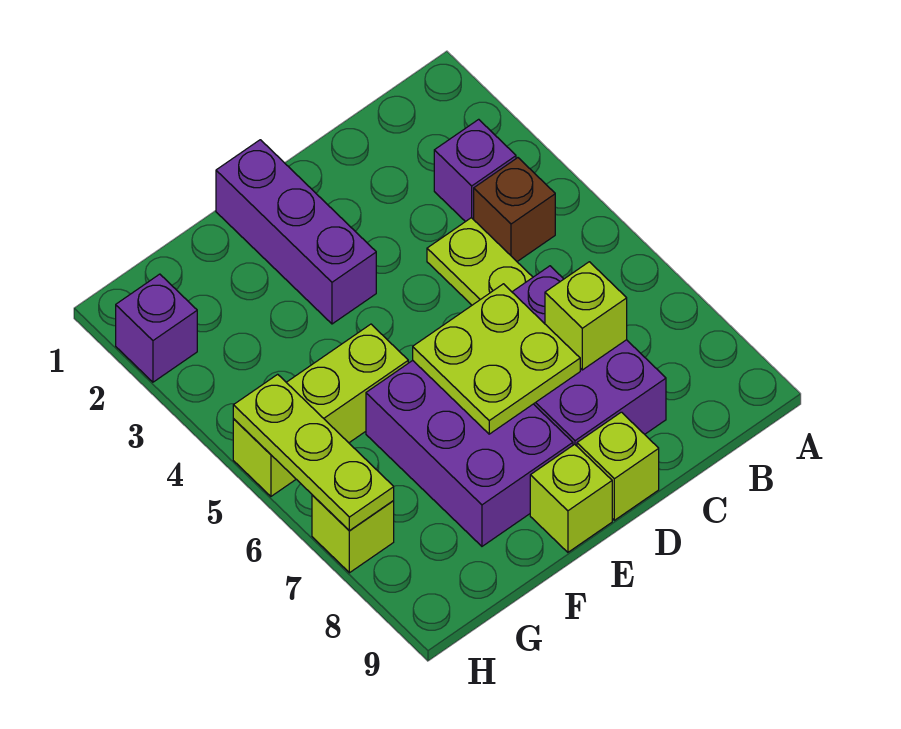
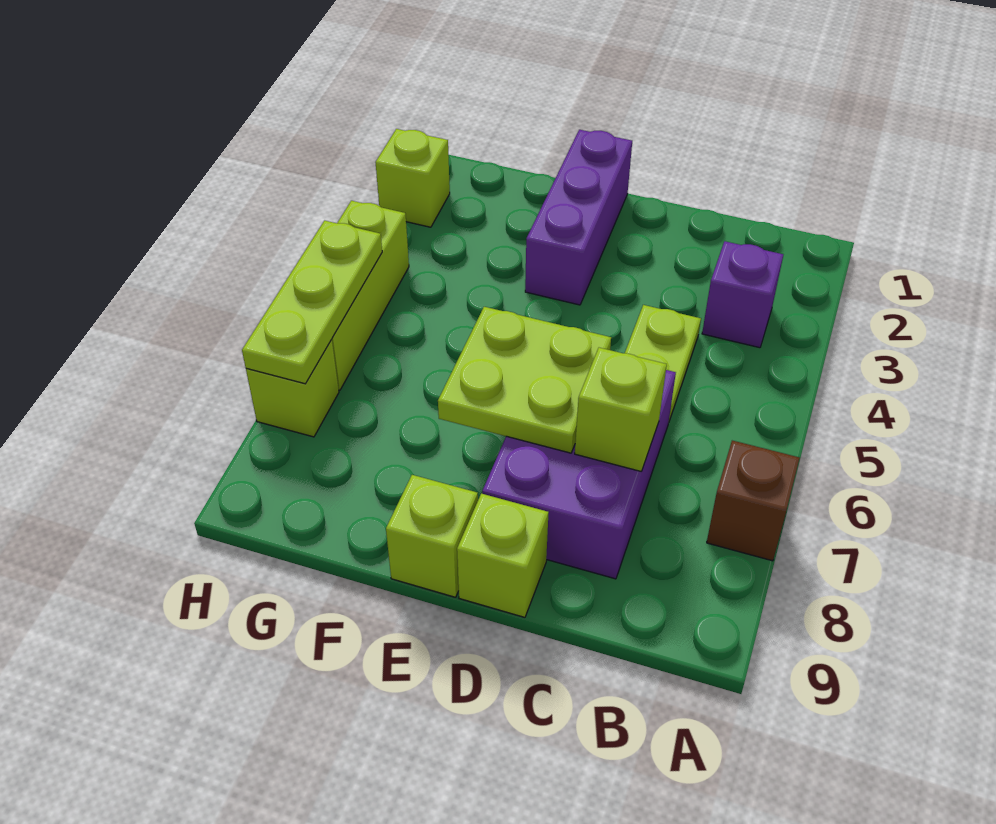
brown brick B4 level 1 -> brown brick A7 level 1
purple brick E6:F8 level 1 -> none
lime brick F5:H5 level 1 -> lime brick H4:H6 level 1
purple brick H2 level 1 -> lime brick H2 level 1

